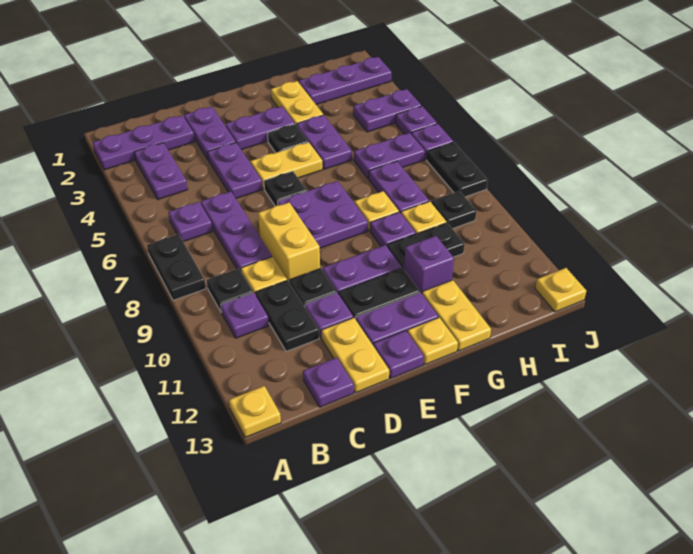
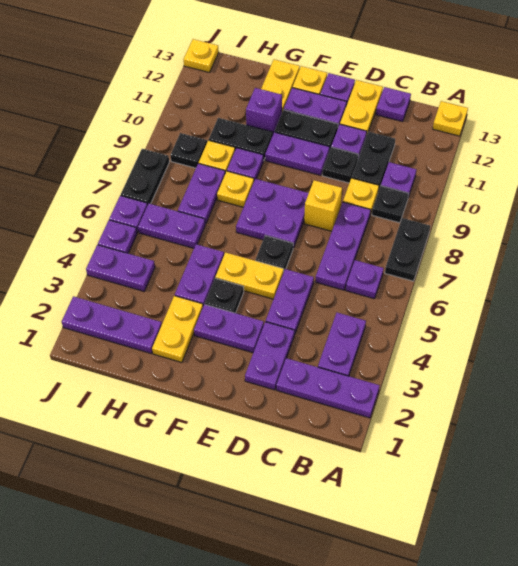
yellow brick D8:D9 level 1 -> yellow brick D8 level 1

